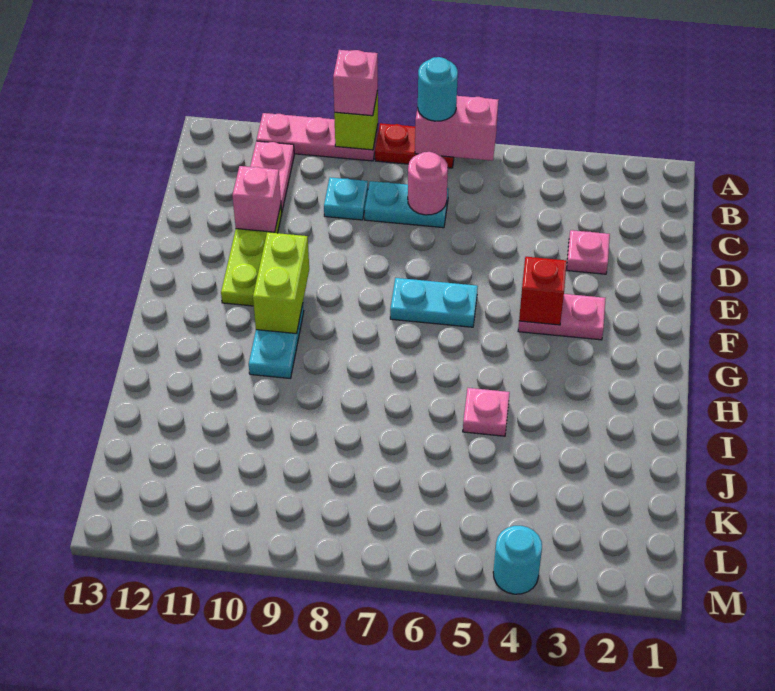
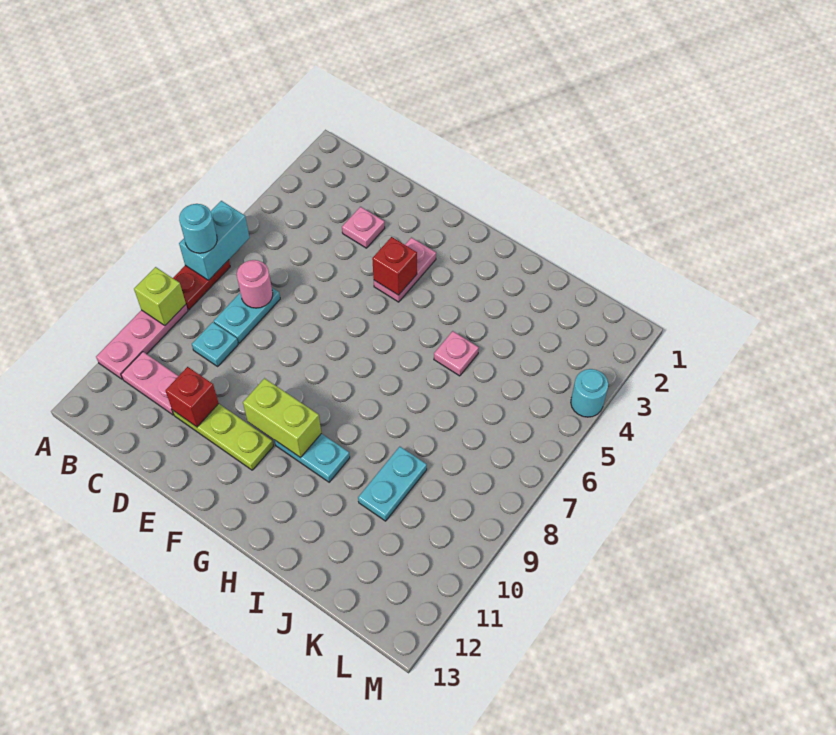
pink brick A6:A7 level 2 -> cyan brick A6:A7 level 2
pink brick A9 level 3 -> none
pink brick D11 level 2 -> red brick D11 level 2
cyan plate F6:F7 level 1 -> cyan plate J9:J10 level 1

